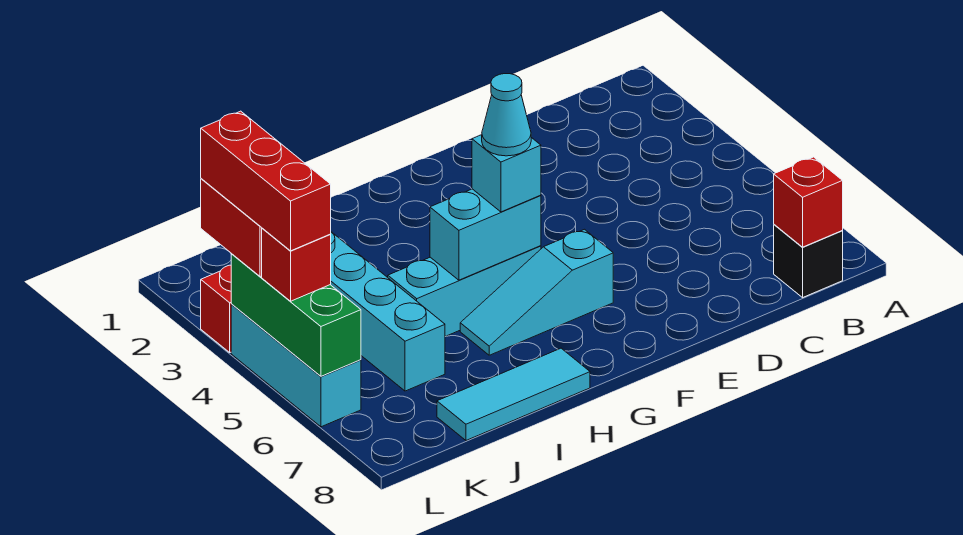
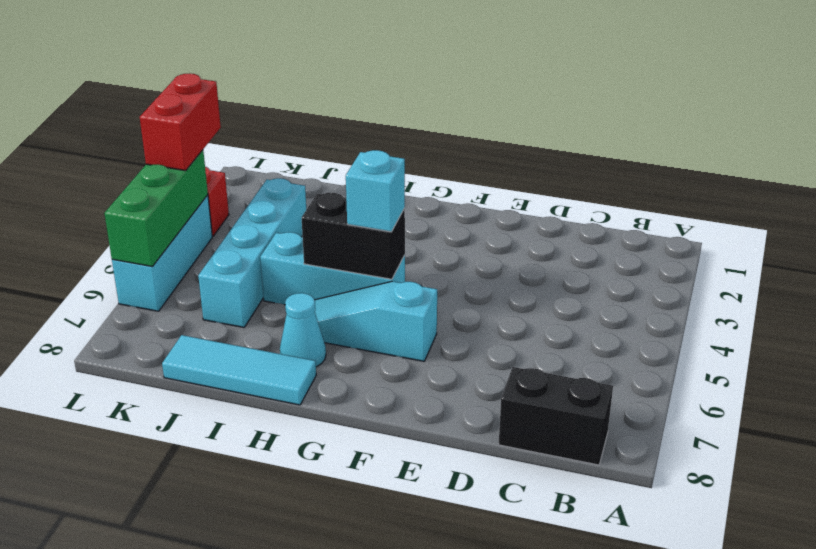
black brick B8 level 1 -> black brick B8:C8 level 1
red brick B8 level 2 -> none
cyan brick G5:H5 level 2 -> black brick G5:H5 level 2
cyan cone G5 level 4 -> cyan cone H7 level 1
red brick L3:L5 level 4 -> none
red brick L5 level 3 -> none

